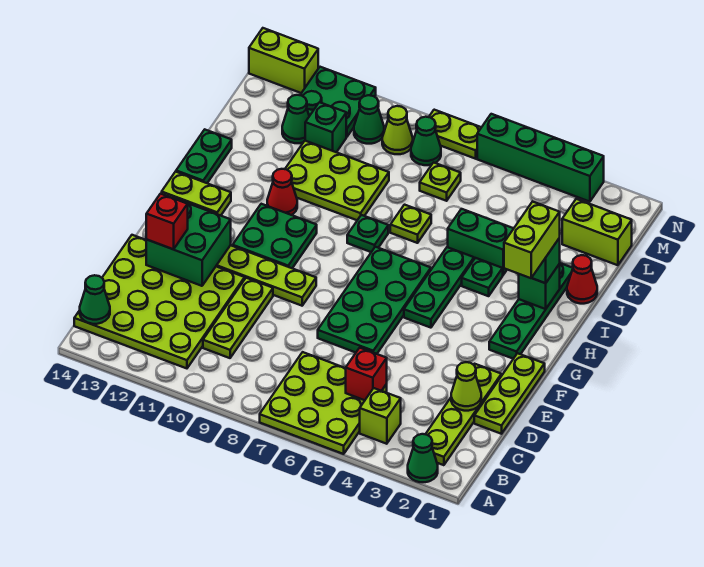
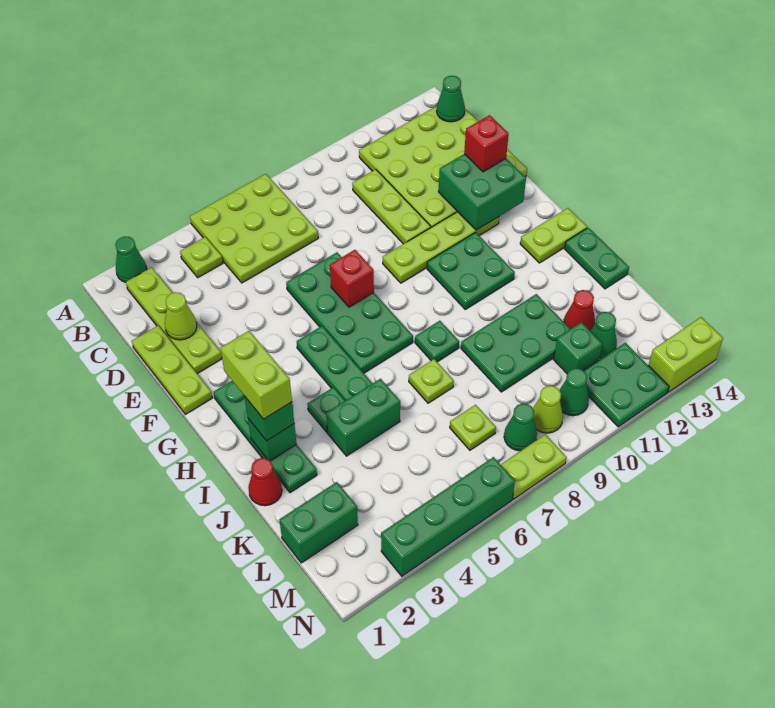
lime brick B4 level 1 -> lime plate B4 level 1
red brick C5 level 2 -> red brick F7 level 2
red cone I11 level 1 -> red cone K12 level 1
lime plate J9:K11 level 1 -> green plate J9:K11 level 1
lime brick L1:L2 level 1 -> green brick L1:L2 level 1

